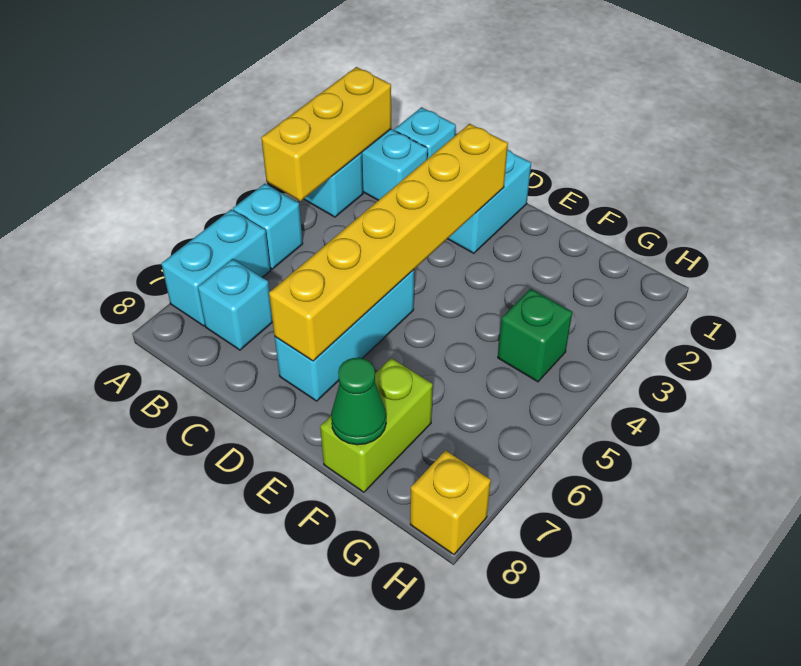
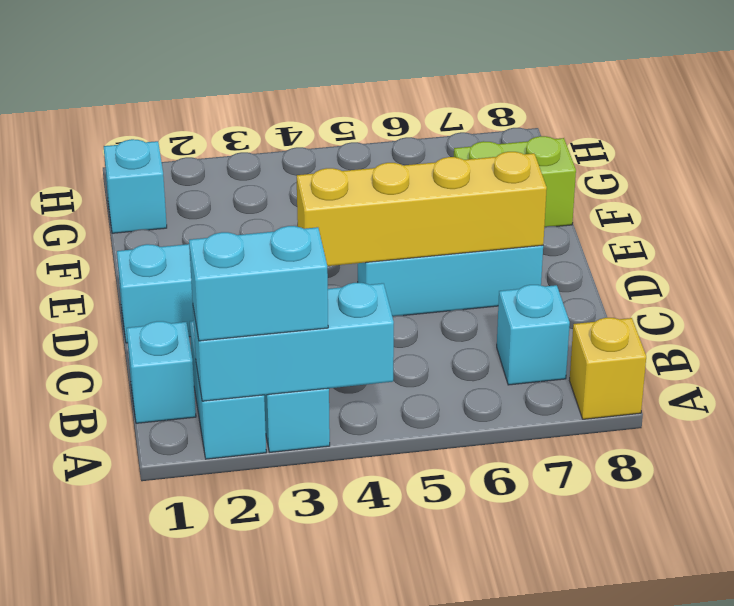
yellow brick A2:A4 level 2 -> cyan brick A2:A4 level 2
cyan brick A5 level 1 -> cyan brick G1 level 1
cyan brick A6:A7 level 1 -> cyan brick A2:A3 level 3
yellow brick D2:D7 level 2 -> yellow brick D4:D7 level 2
green cone F8 level 2 -> none
green brick G4 level 1 -> none
yellow brick H8 level 1 -> yellow brick A8 level 1

